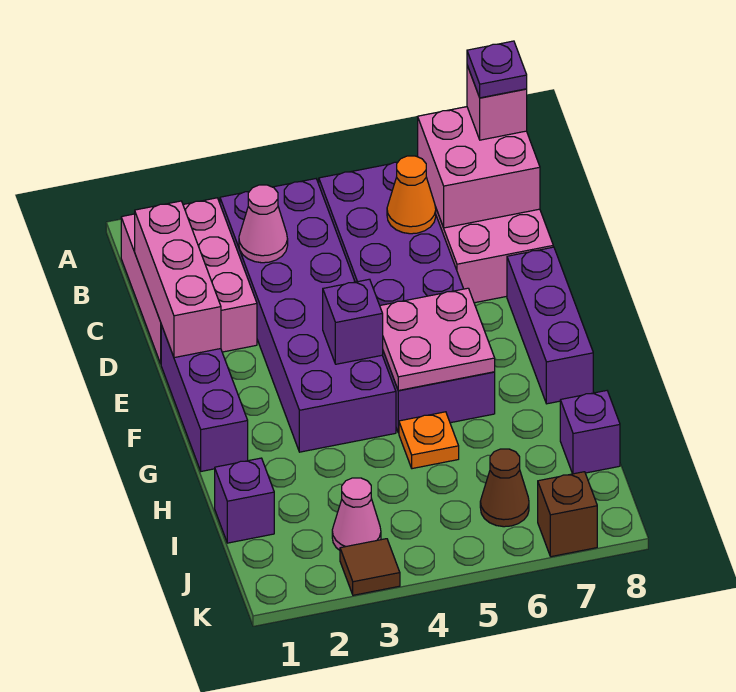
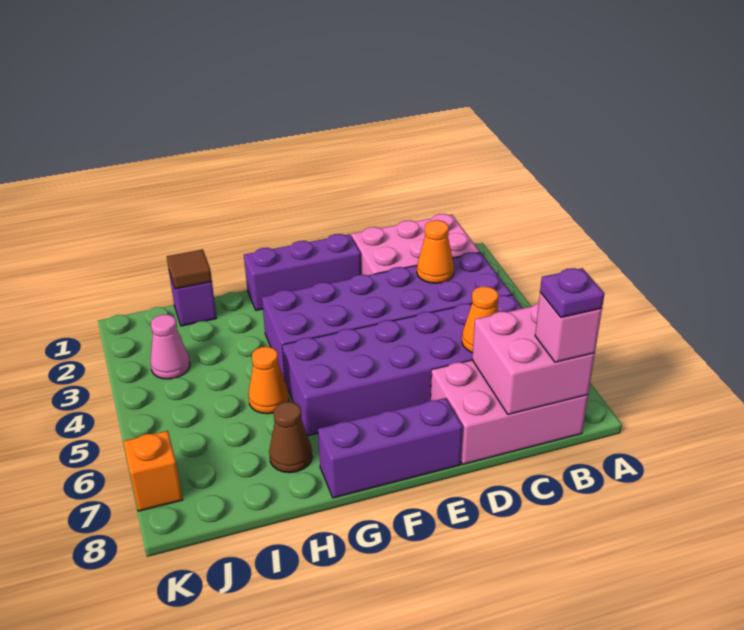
pink brick C1:E1 level 2 -> none
pink cone C3 level 2 -> orange cone C3 level 2
purple brick F4 level 2 -> none
pink plate F5:G6 level 2 -> none
orange plate H5 level 1 -> orange cone H5 level 1
purple brick I8 level 1 -> none
brown cone J6 level 1 -> brown cone H7 level 1
brown tile K3 level 1 -> brown tile I1 level 2
brown brick K7 level 1 -> orange brick K7 level 1

